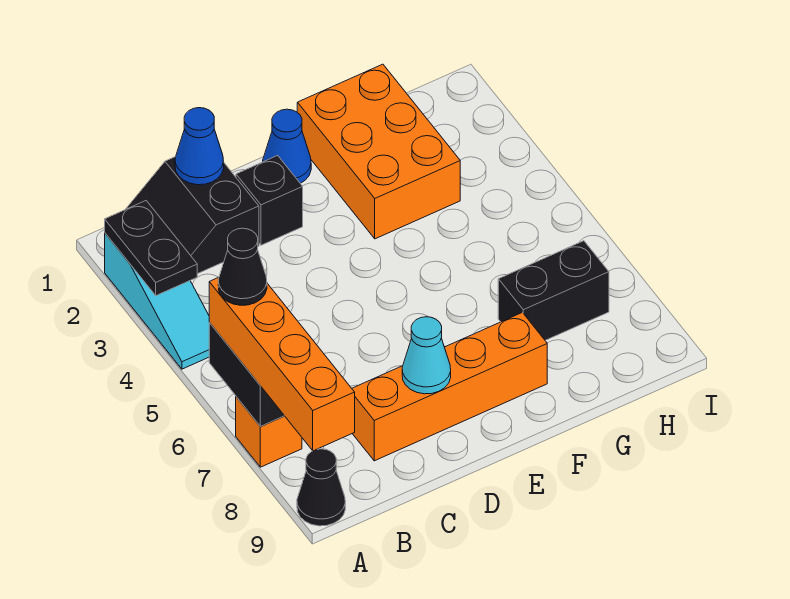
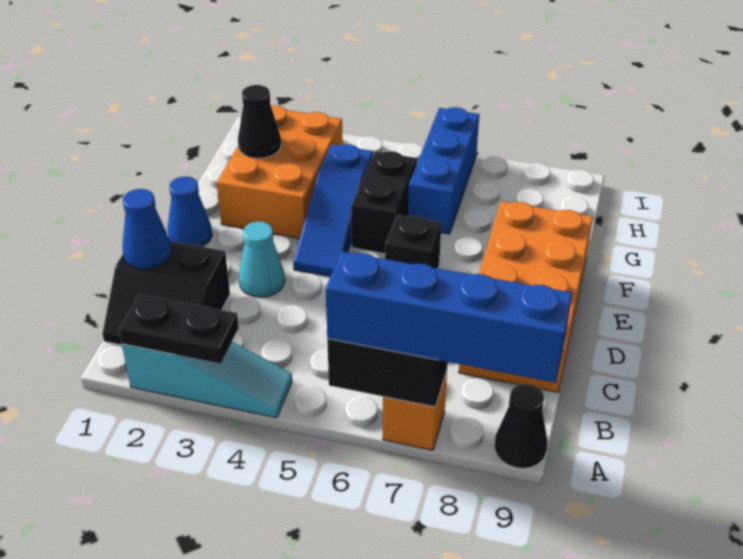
orange brick A6:A9 level 3 -> blue brick A6:A9 level 3
black cone A6 level 4 -> black cone G2 level 2
orange brick C8:F8 level 1 -> orange brick C8:F9 level 1
black brick D2 level 1 -> black brick E6 level 1
cyan cone D8 level 2 -> cyan cone D3 level 1
none -> blue slope E4:G4 level 1 top G
orange brick F1:G3 level 1 -> orange brick F2:H3 level 1
none -> blue brick G6:I6 level 1
black brick G7:H7 level 1 -> black brick F5:G5 level 1

